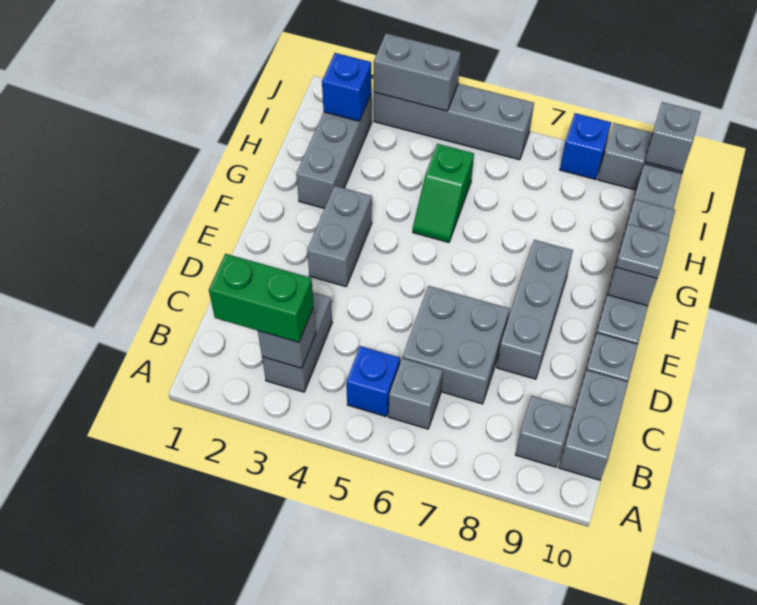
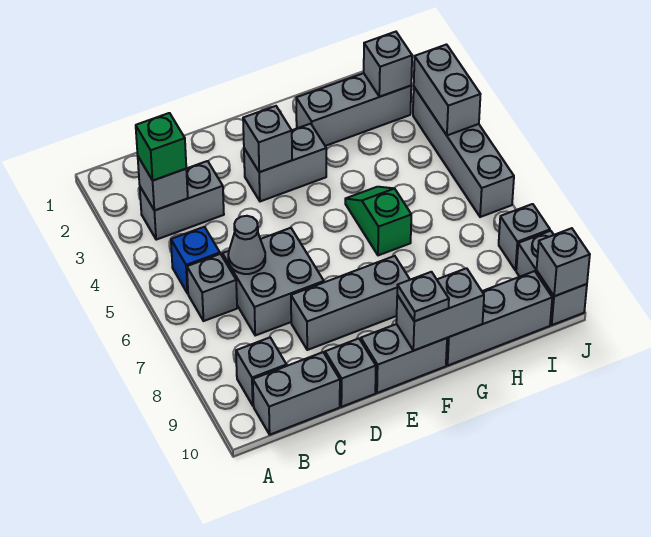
green brick B2:B3 level 3 -> green brick B3 level 3
none -> grey cone C6 level 2
none -> grey brick E3 level 2
green slope G5:H5 level 1 top H -> green slope G5:G6 level 1 top 6
blue brick I2 level 2 -> grey brick I2 level 2
blue brick J8 level 1 -> grey brick J8 level 1

